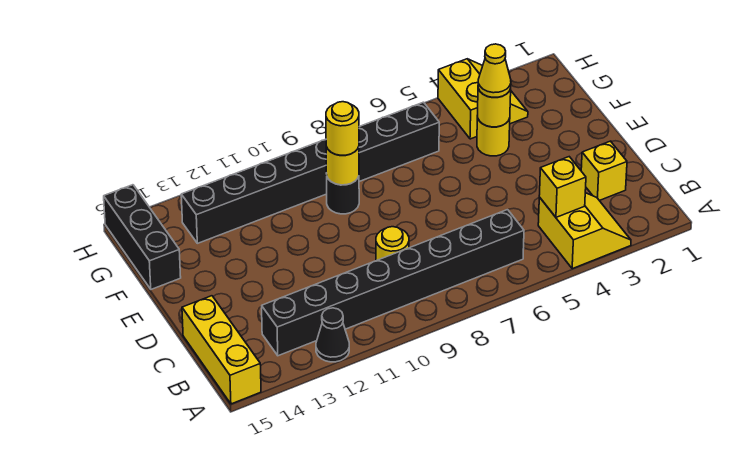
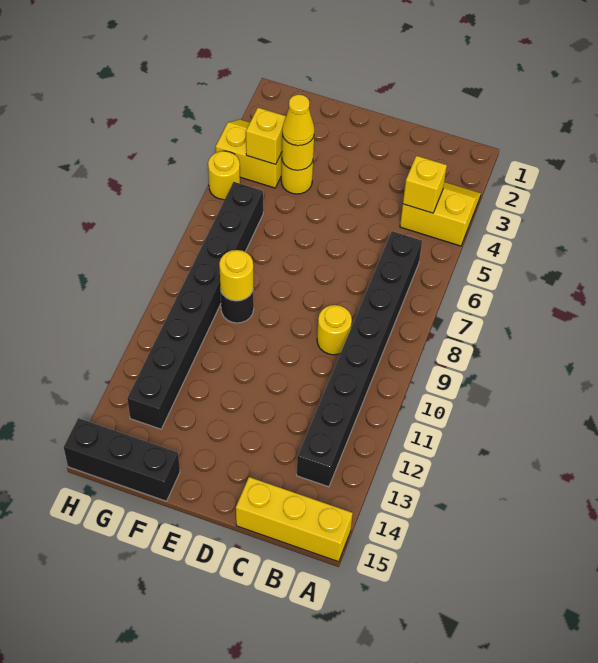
black cone A12 level 1 -> none
yellow brick C2 level 1 -> yellow brick G4 level 2
yellow round brick F9 level 3 -> yellow round brick H5 level 1

